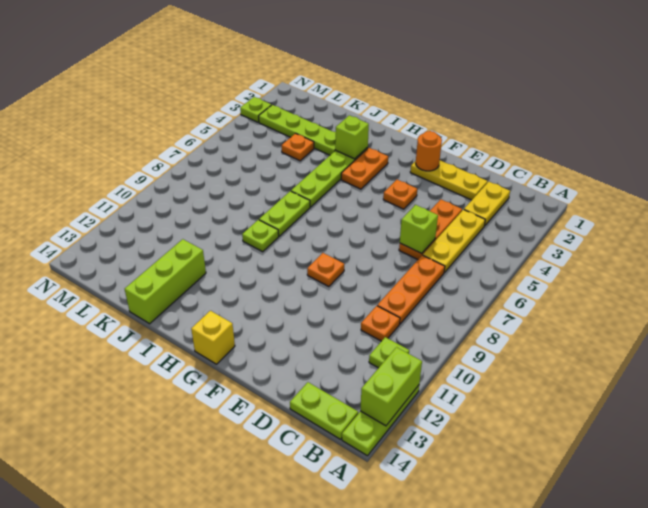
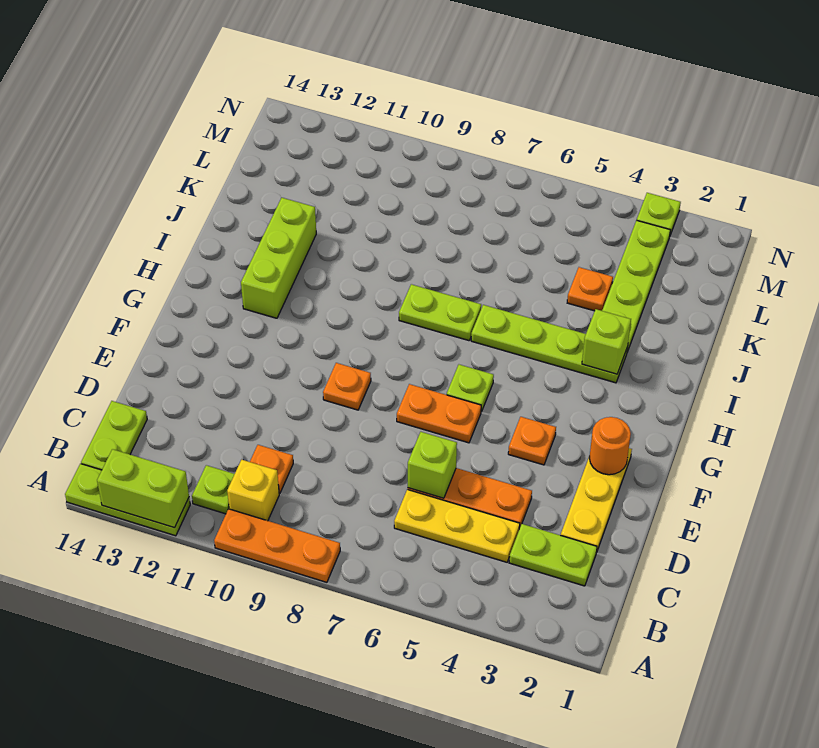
yellow plate C2:C3 level 1 -> lime plate C2:C3 level 1
orange plate C7:C9 level 1 -> orange plate A8:A10 level 1
yellow brick G14 level 1 -> yellow brick B10 level 1
orange plate H3:H4 level 1 -> orange plate F6:F7 level 1
lime plate I9 level 1 -> lime plate G6 level 1
lime brick J12:J14 level 1 -> lime brick H12:J12 level 1

